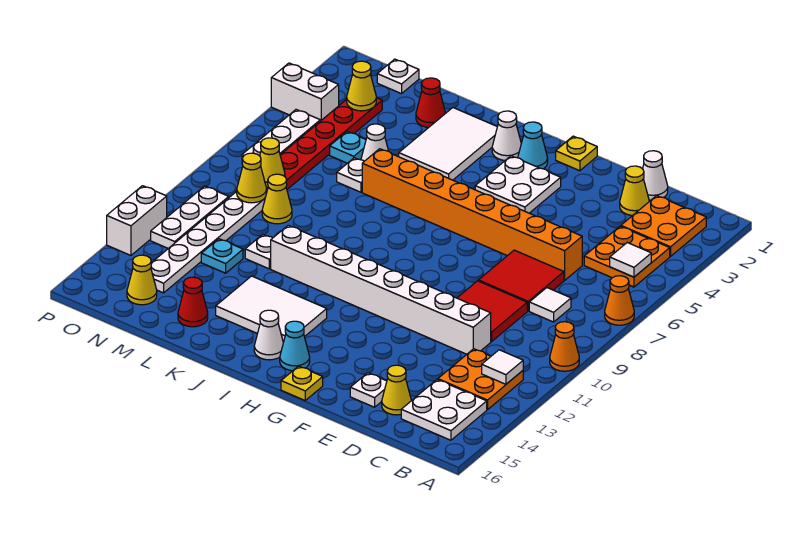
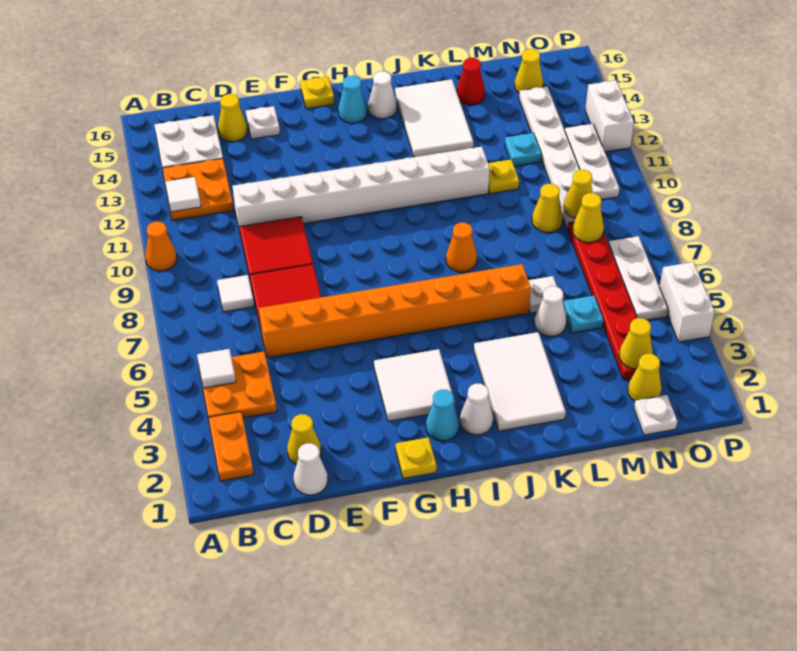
orange cone A7 level 1 -> orange cone J8 level 1
orange plate B2:C3 level 1 -> orange plate B2:B3 level 1
white plate G3:H4 level 1 -> white tile G3:H4 level 1
white tile I13:K14 level 1 -> white tile J13:K15 level 1
red cone L2 level 1 -> none
white plate L11 level 1 -> yellow plate L11 level 1
none -> yellow cone N2 level 1
white brick O4:P4 level 1 -> white brick P4:P5 level 1

